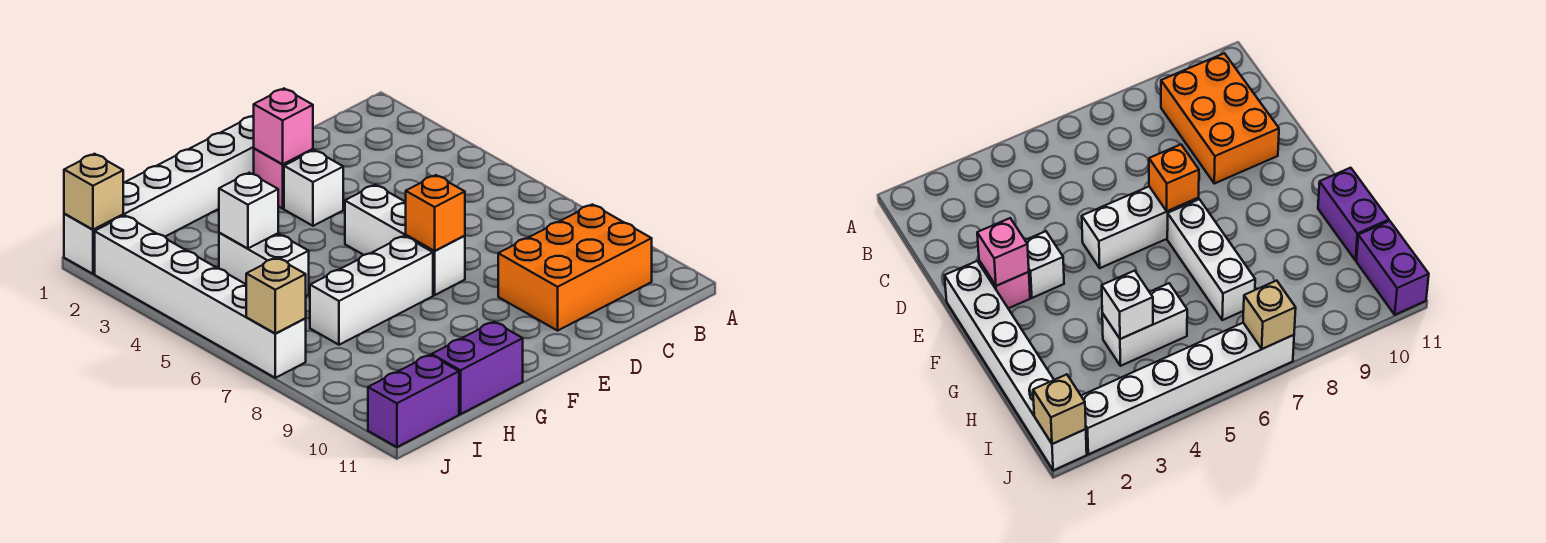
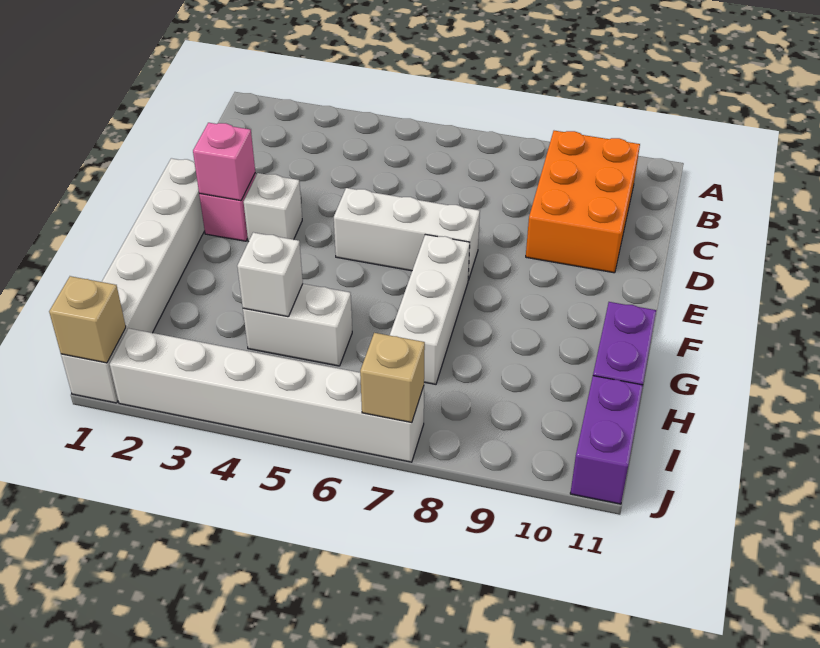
orange brick E7 level 2 -> none

